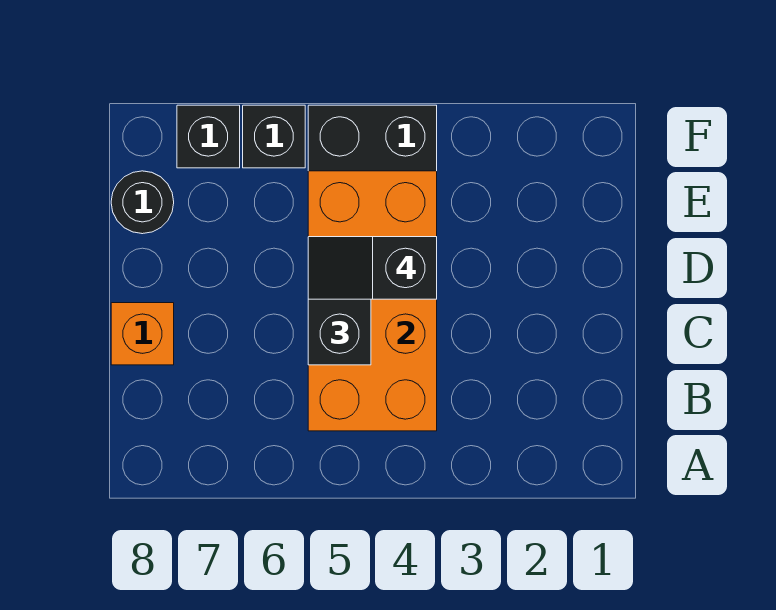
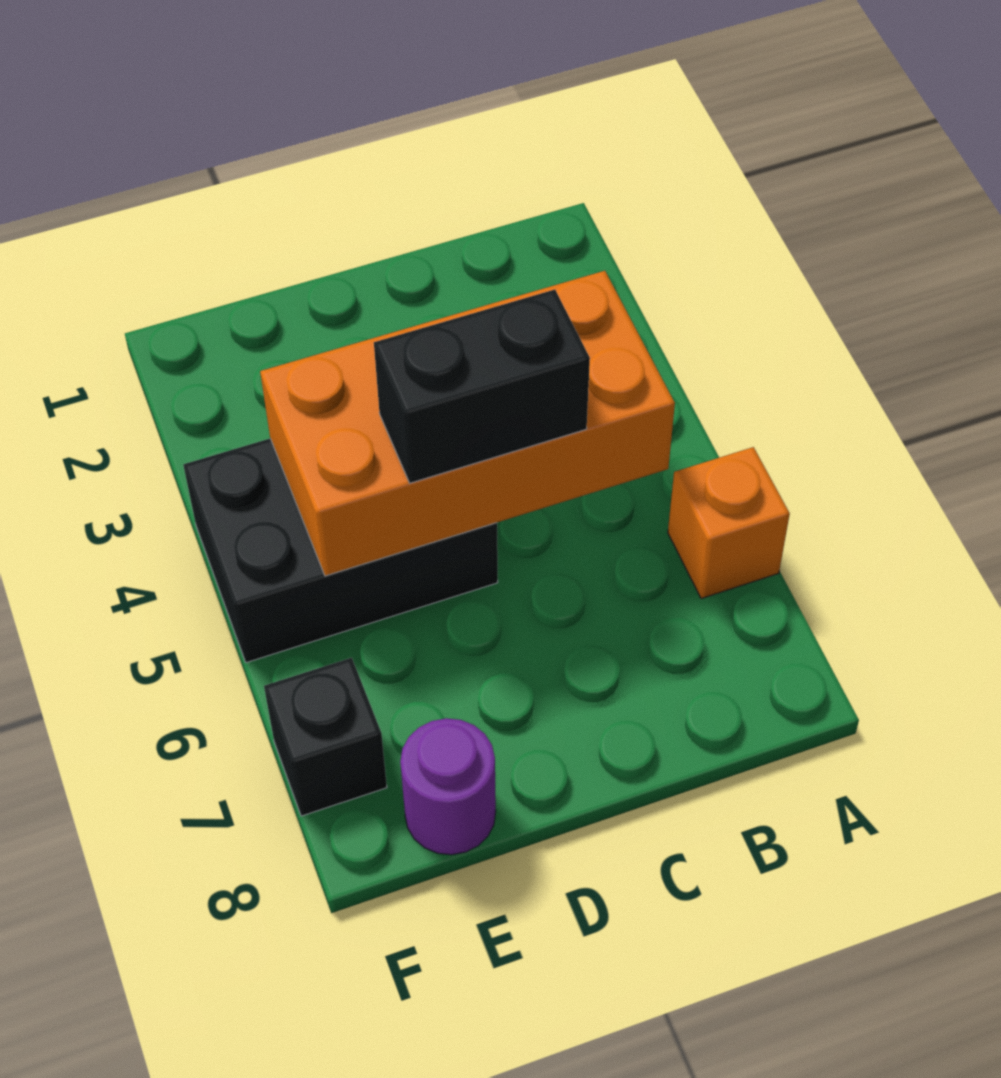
orange brick C8 level 1 -> orange brick A6 level 1
black slope D4:D5 level 4 top 4 -> none
black round brick E8 level 1 -> purple round brick E8 level 1
black brick F6 level 1 -> none

